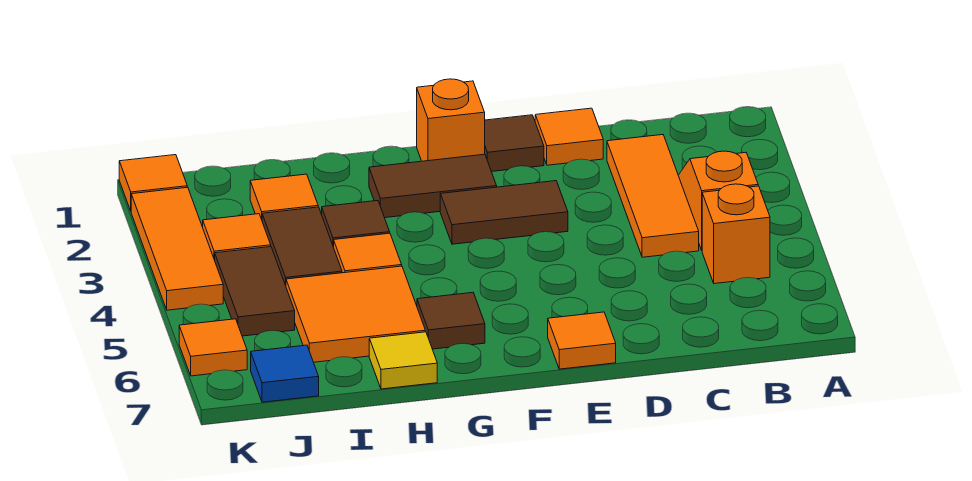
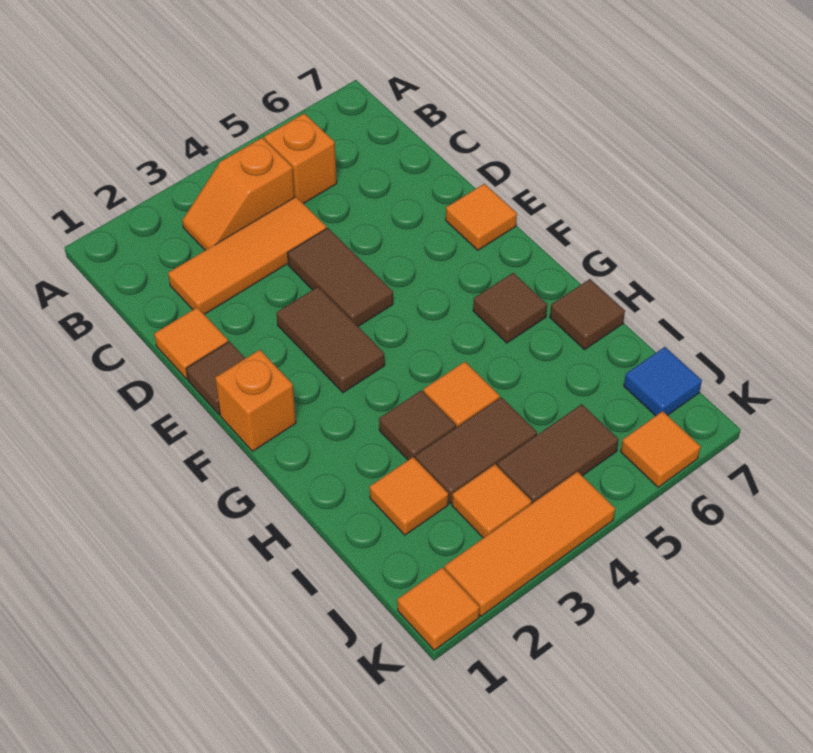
brown tile F2:G2 level 1 -> brown tile D4:E4 level 1
orange tile H5:I6 level 1 -> none
yellow tile H7 level 1 -> brown tile H7 level 1

